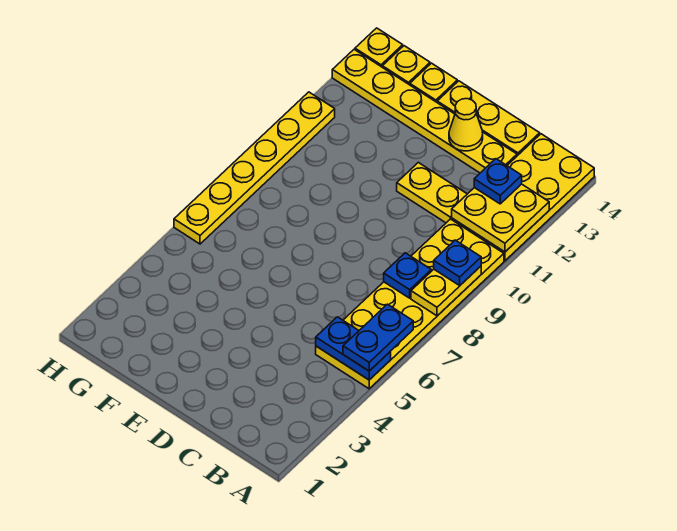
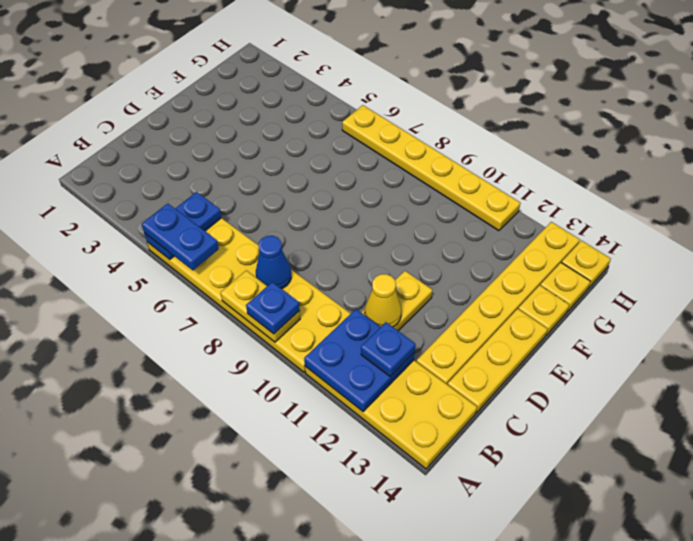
yellow plate A11:B12 level 2 -> blue plate A11:B12 level 2
blue plate B8 level 2 -> blue cone B8 level 2
yellow cone D13 level 2 -> yellow cone C11 level 2

